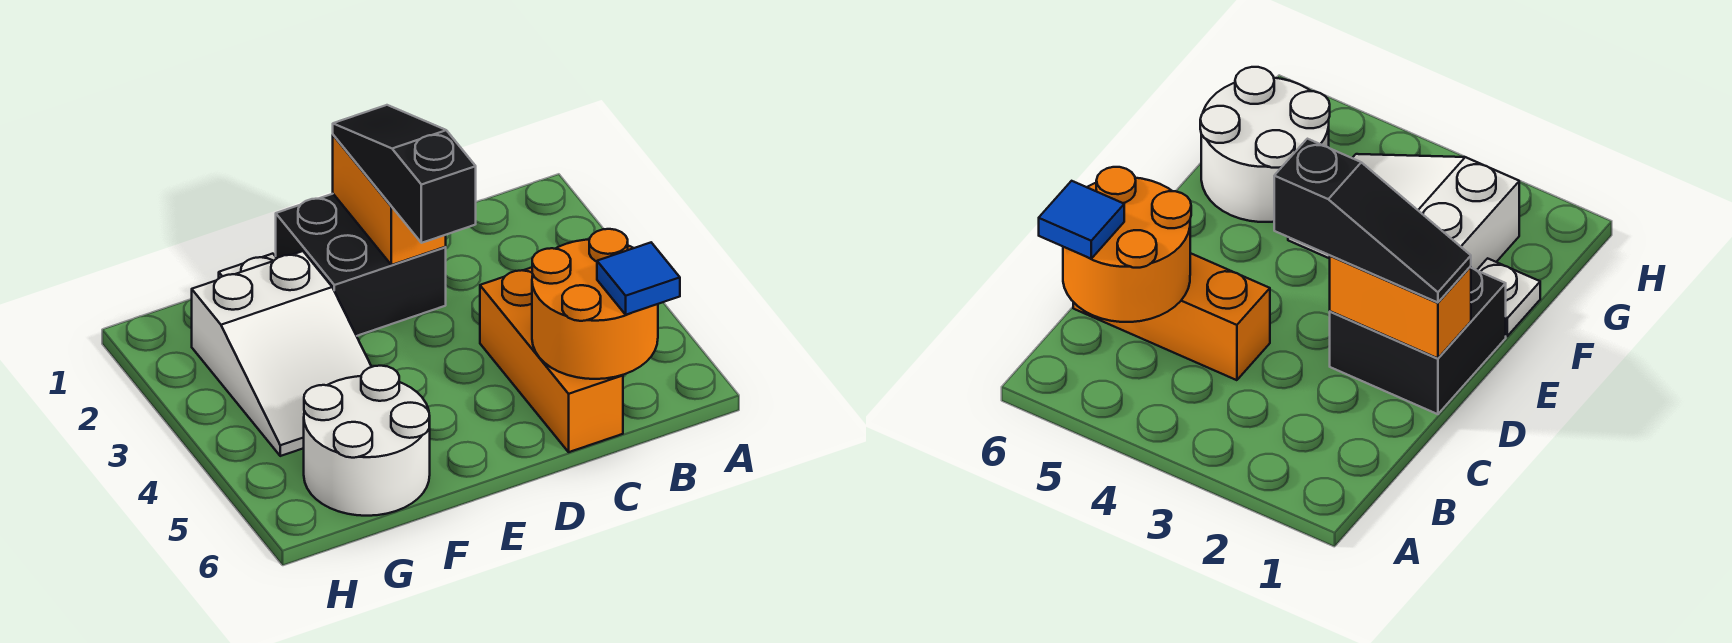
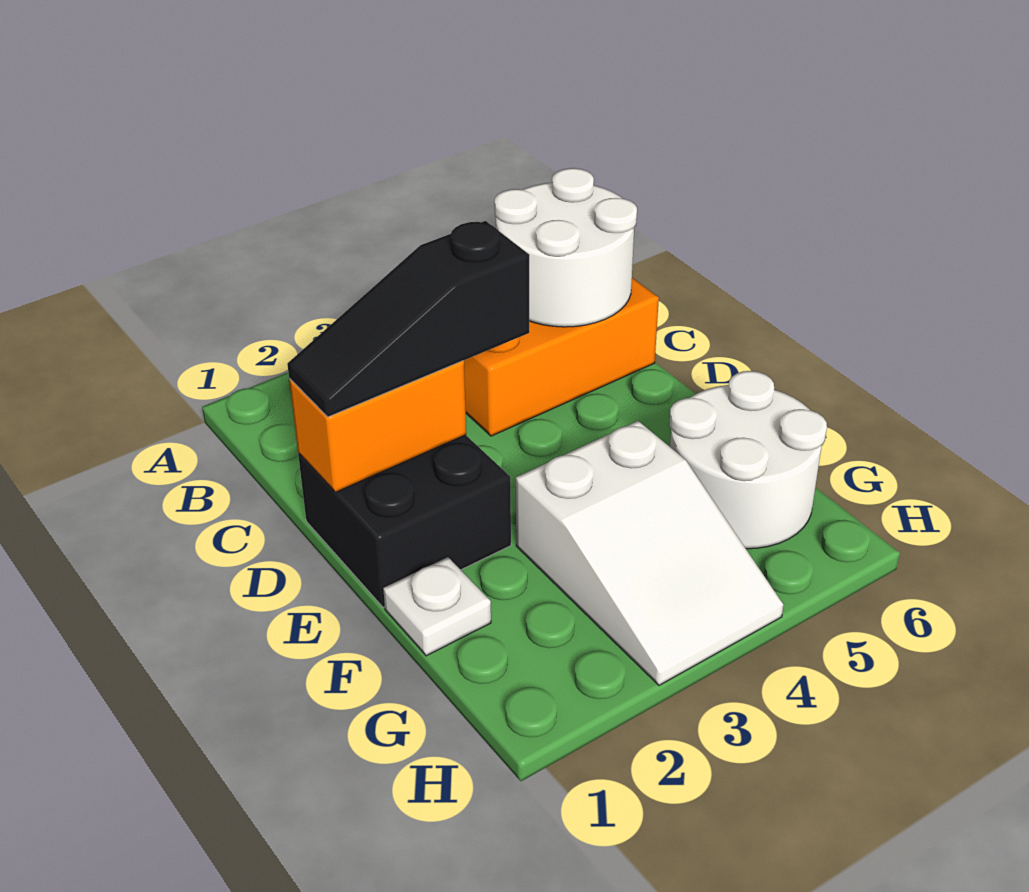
orange round brick B5:C6 level 2 -> white round brick B5:C6 level 2
blue tile B6 level 3 -> none
white slope F2:G4 level 1 top 2 -> white slope F3:H4 level 1 top F

